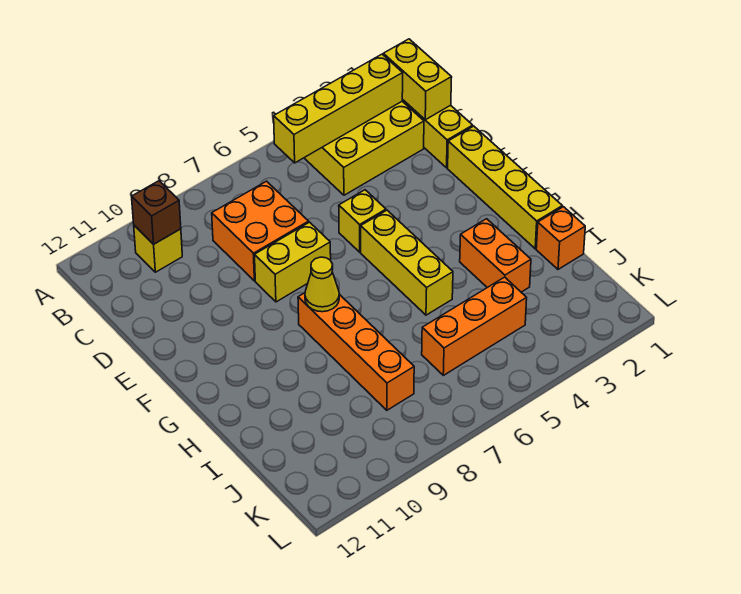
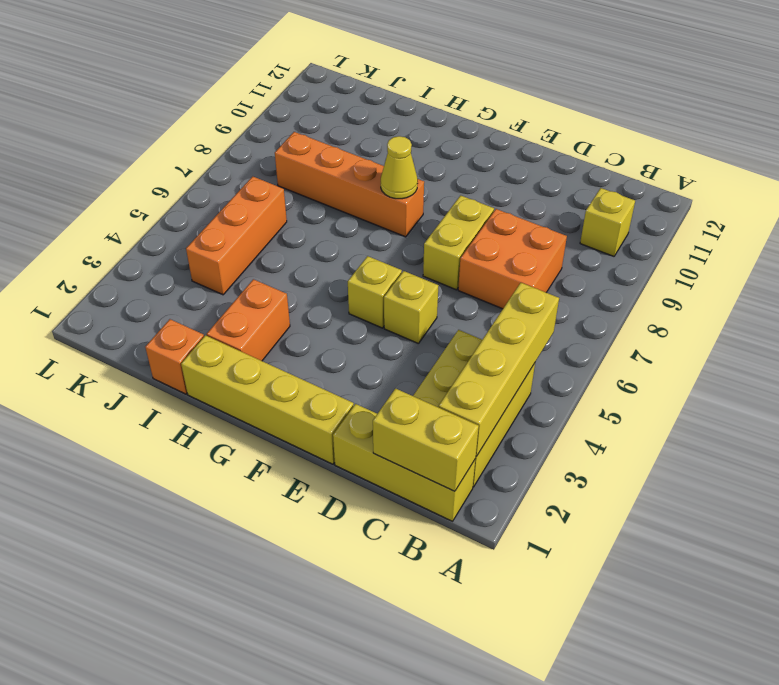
brown brick B10 level 2 -> none
yellow brick F5:H5 level 1 -> yellow brick F5 level 1
orange brick H3:I3 level 1 -> orange brick H2:H3 level 1

